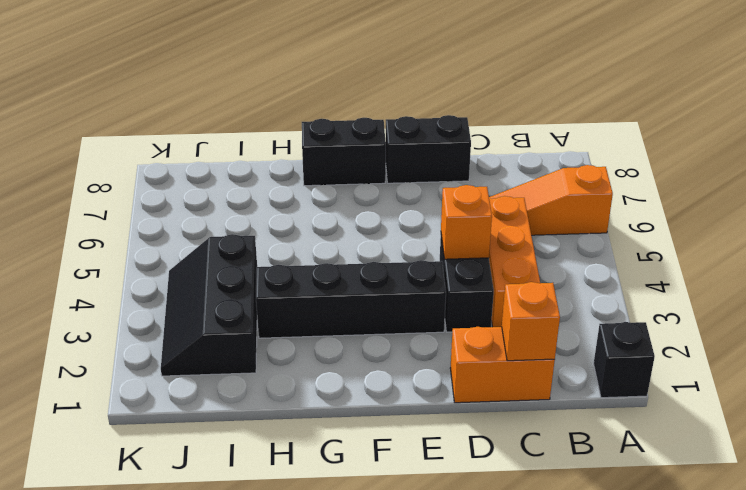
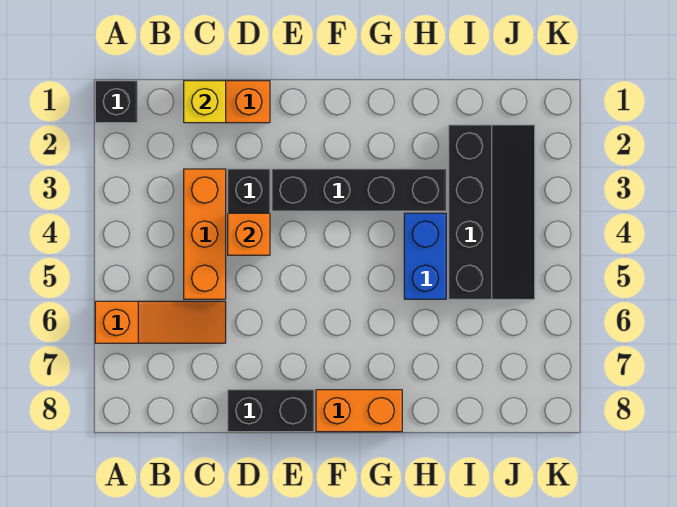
orange brick C1 level 2 -> yellow brick C1 level 2
black brick F8:G8 level 1 -> orange brick F8:G8 level 1
none -> blue brick H4:H5 level 1
black slope I2:J4 level 1 top I -> black slope I2:J5 level 1 top I

